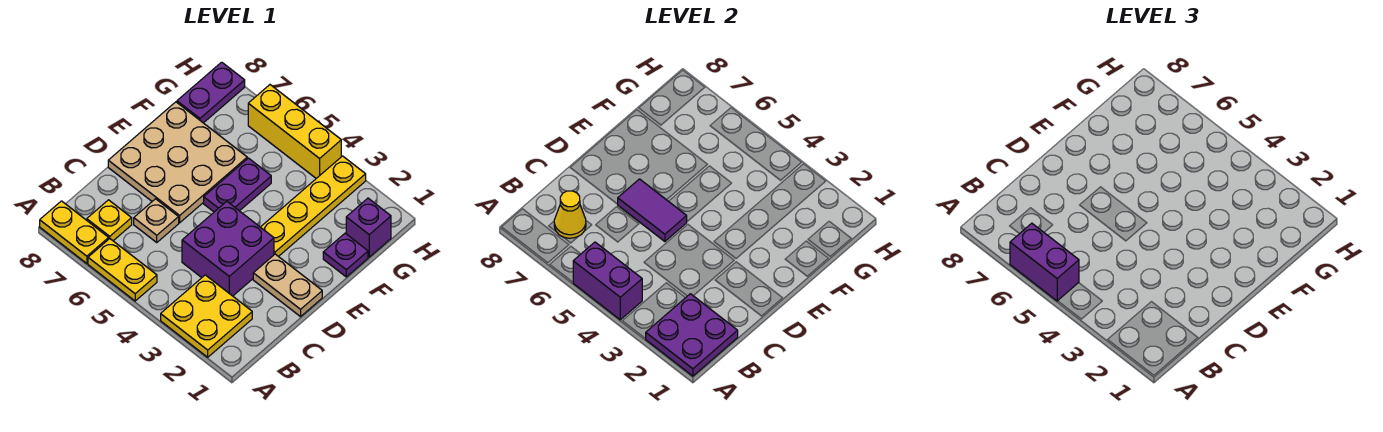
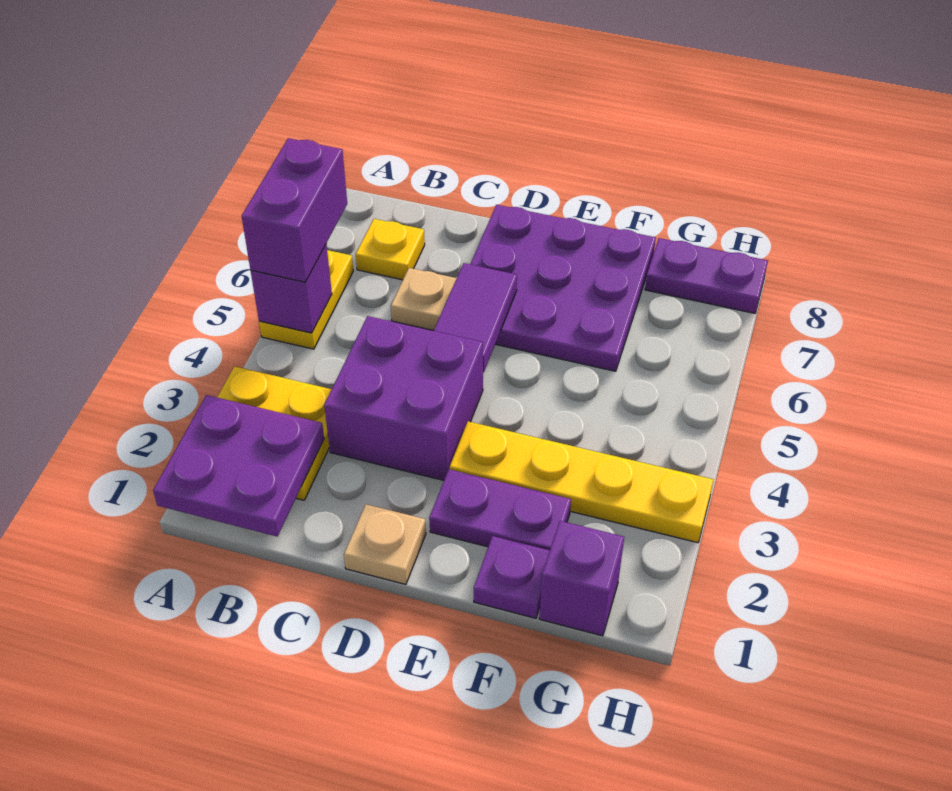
purple brick A4:A5 level 2 -> purple brick A5 level 2
yellow plate A7:A8 level 1 -> none
yellow cone B7 level 2 -> none
tan plate D1:D2 level 1 -> tan plate D1 level 1
tan plate D6:F8 level 1 -> purple plate D6:F8 level 1
purple plate E5:F5 level 1 -> purple plate E2:F2 level 1
yellow brick H4:H6 level 1 -> none

